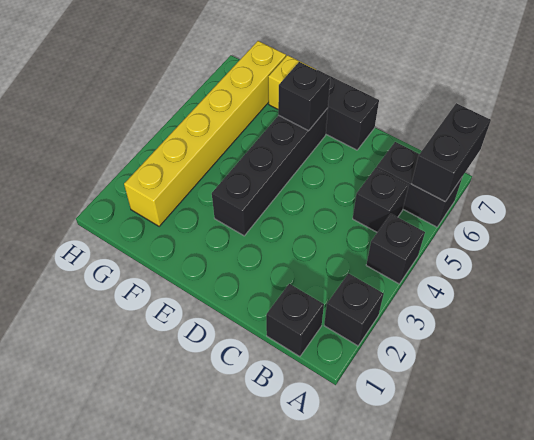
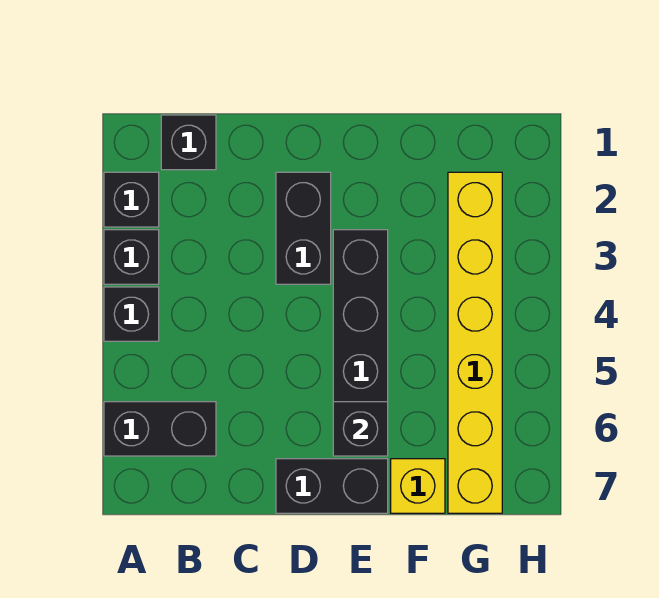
black brick A6:A7 level 2 -> black brick D2:D3 level 1
black brick B5 level 1 -> black brick A3 level 1

